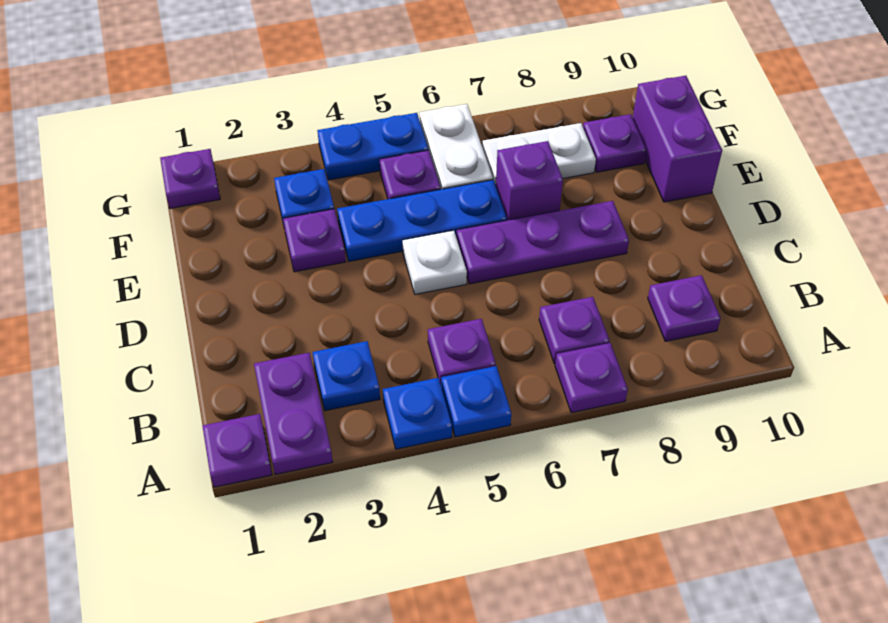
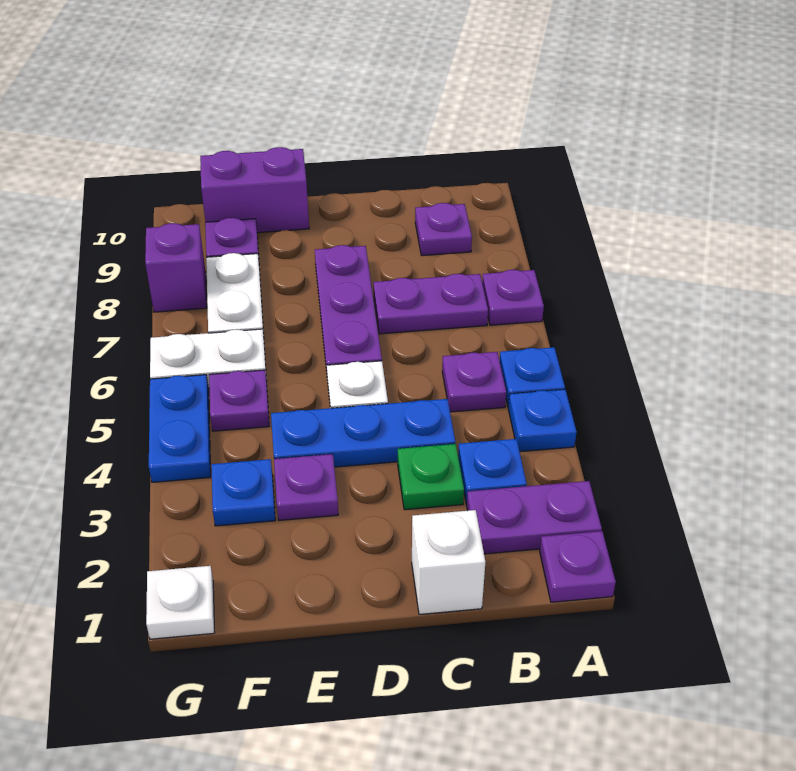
purple plate B7 level 1 -> purple plate B7:C7 level 1
none -> white brick C1 level 1
none -> green plate C3 level 1
blue plate E4:E6 level 1 -> blue plate C4:E4 level 1
purple brick E7 level 1 -> purple brick G8 level 1
purple plate G1 level 1 -> white plate G1 level 1

